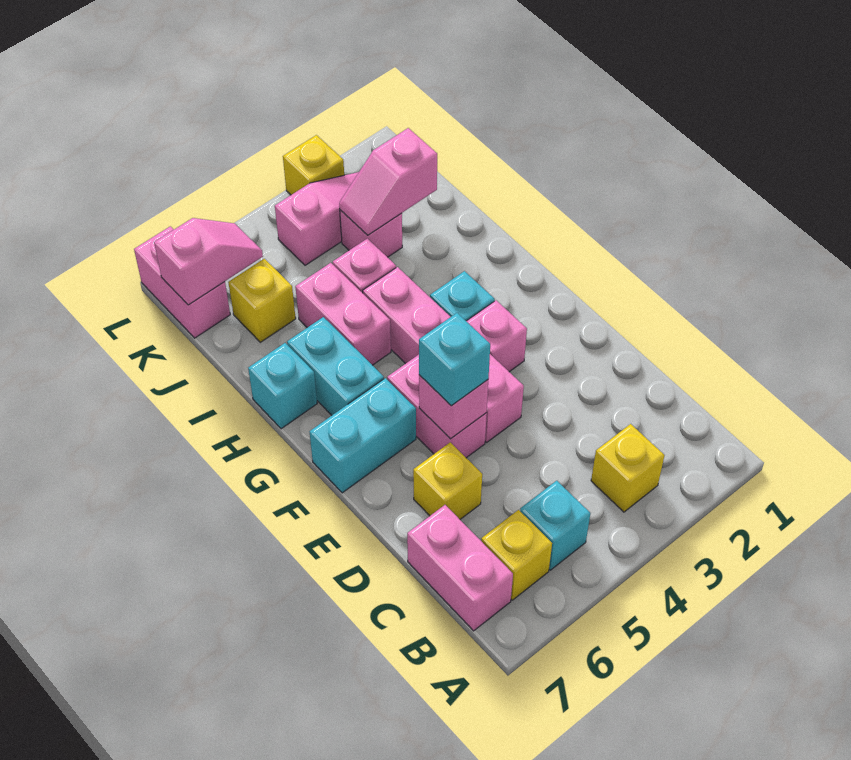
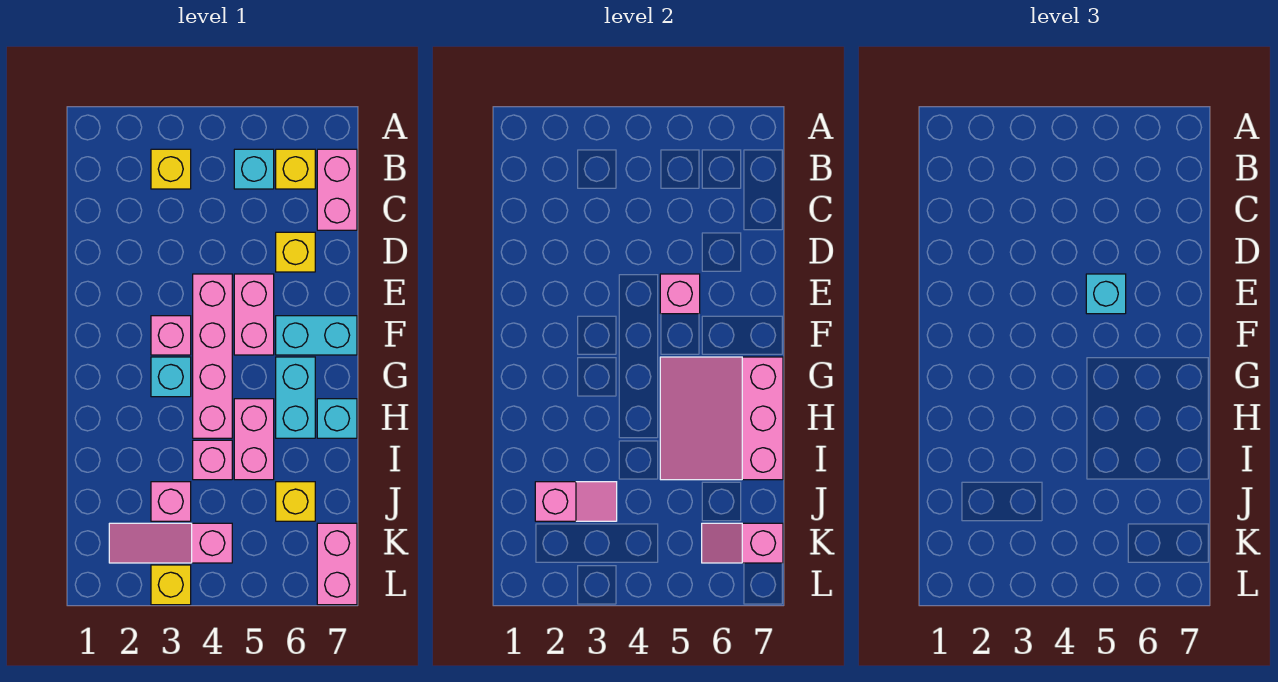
none -> pink slope G5:I7 level 2 top 7

